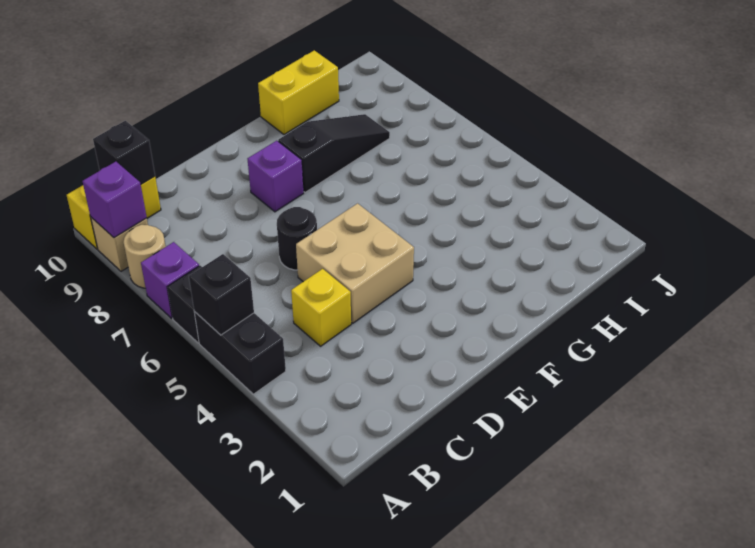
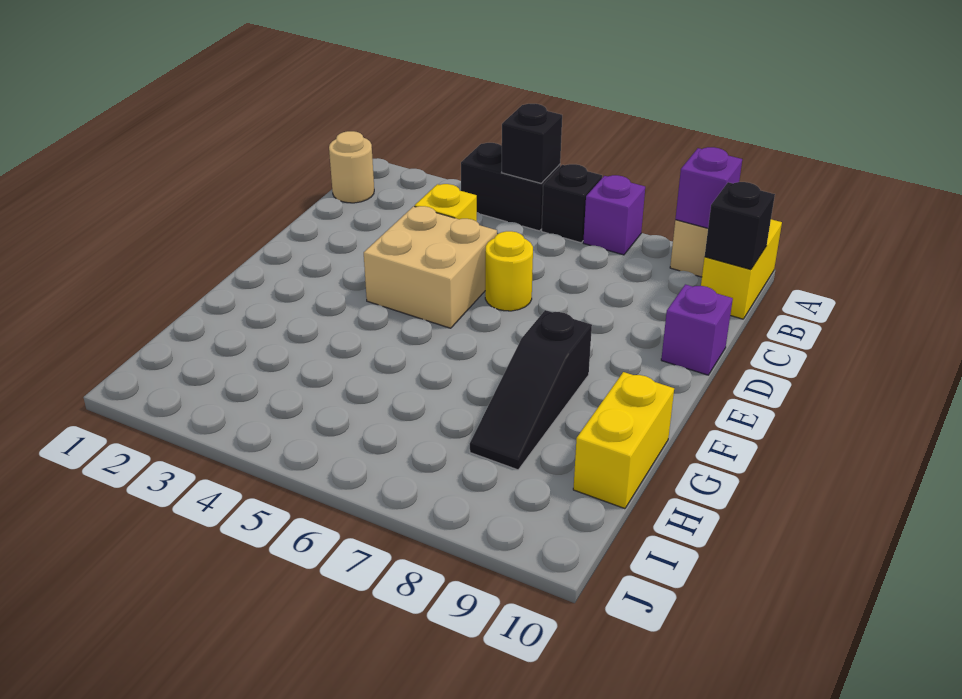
tan round brick A8 level 1 -> tan round brick B1 level 1
black round brick D6 level 1 -> yellow round brick D6 level 1
purple brick E8 level 1 -> purple brick D10 level 1

